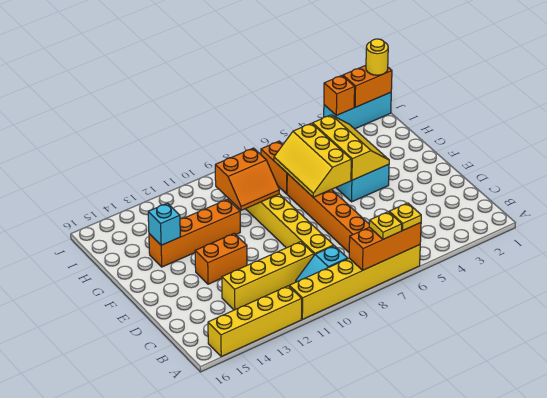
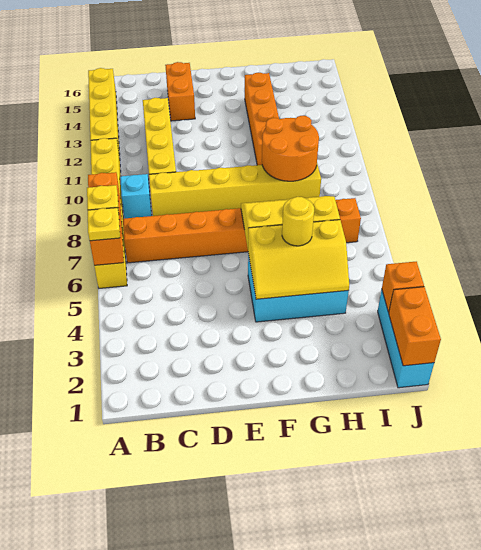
orange brick E12:E13 level 1 -> orange brick D14:D15 level 1
orange slope G9:H10 level 2 top H -> orange round brick G9:H10 level 2
cyan brick G14 level 2 -> none
yellow round brick J1 level 3 -> yellow round brick G5 level 3

